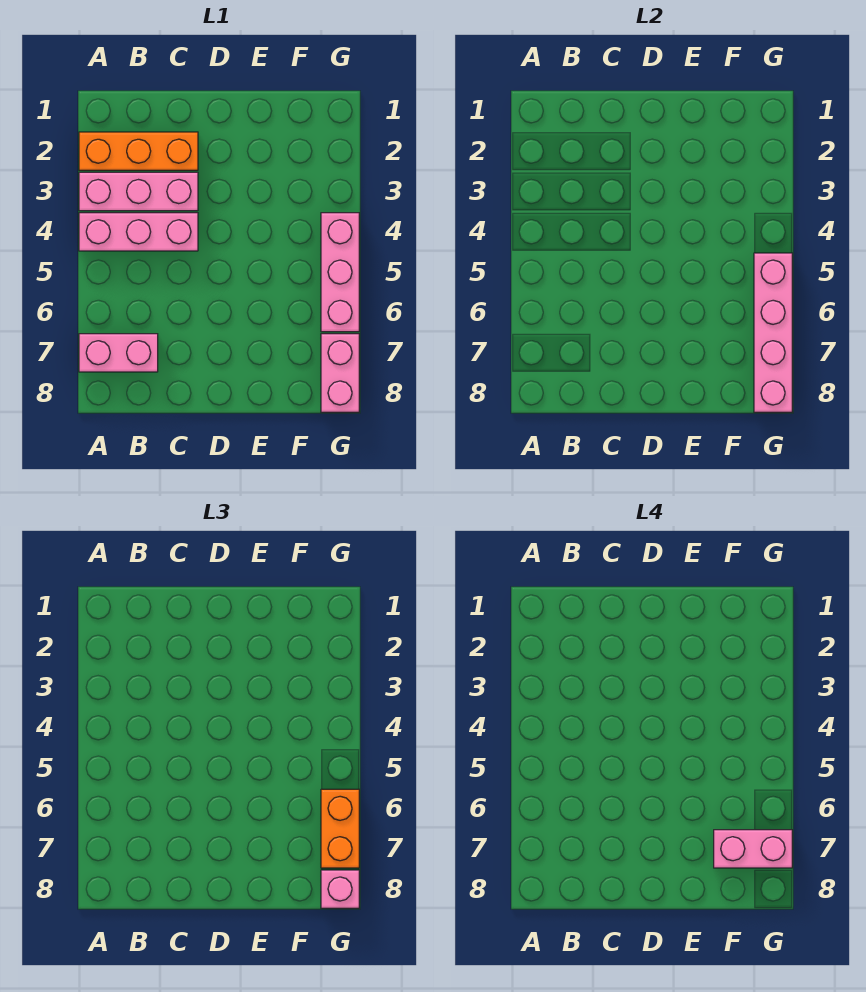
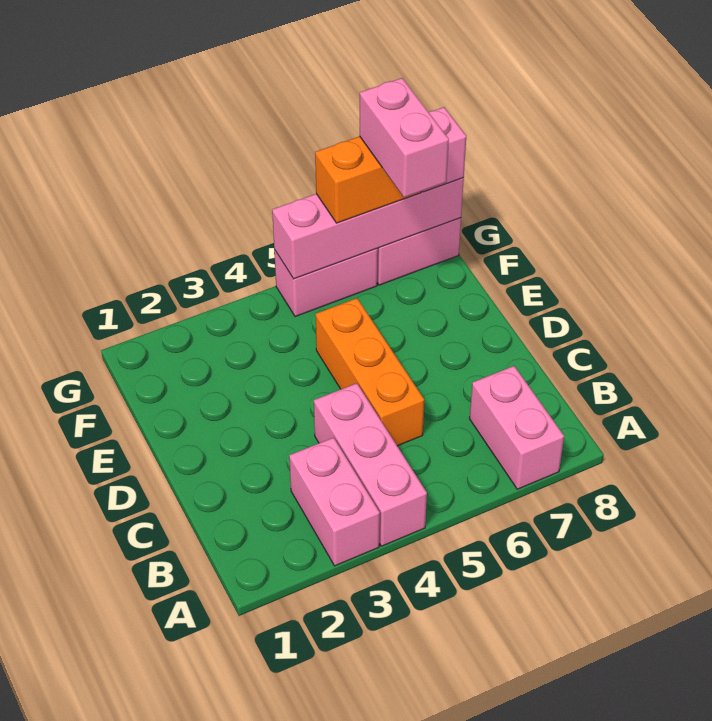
orange brick A2:C2 level 1 -> orange brick C5:E5 level 1
pink brick A3:C3 level 1 -> pink brick A3:B3 level 1
pink brick G4:G6 level 1 -> pink brick G5:G6 level 1

